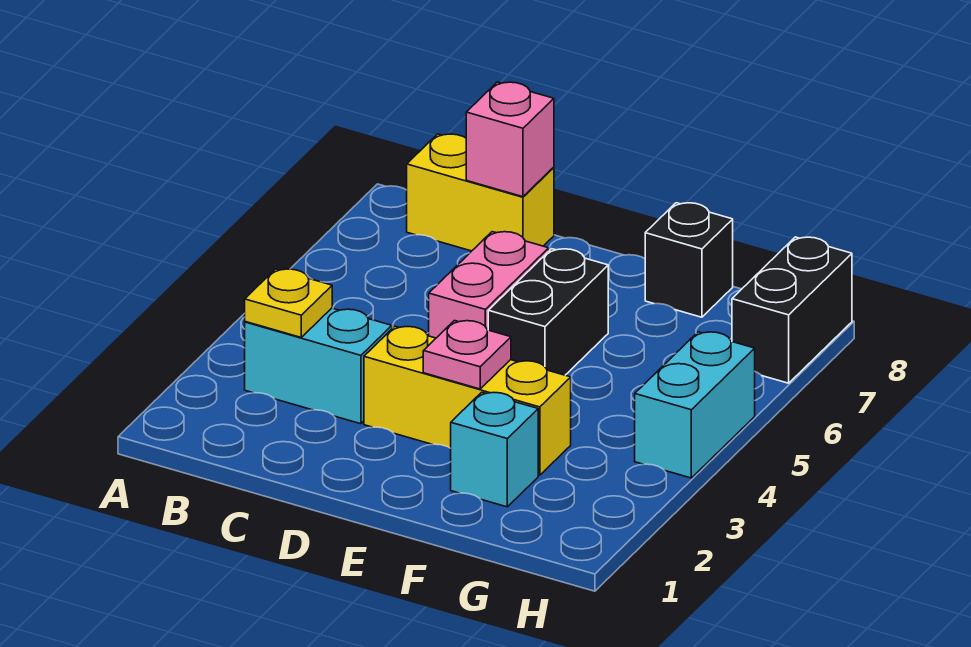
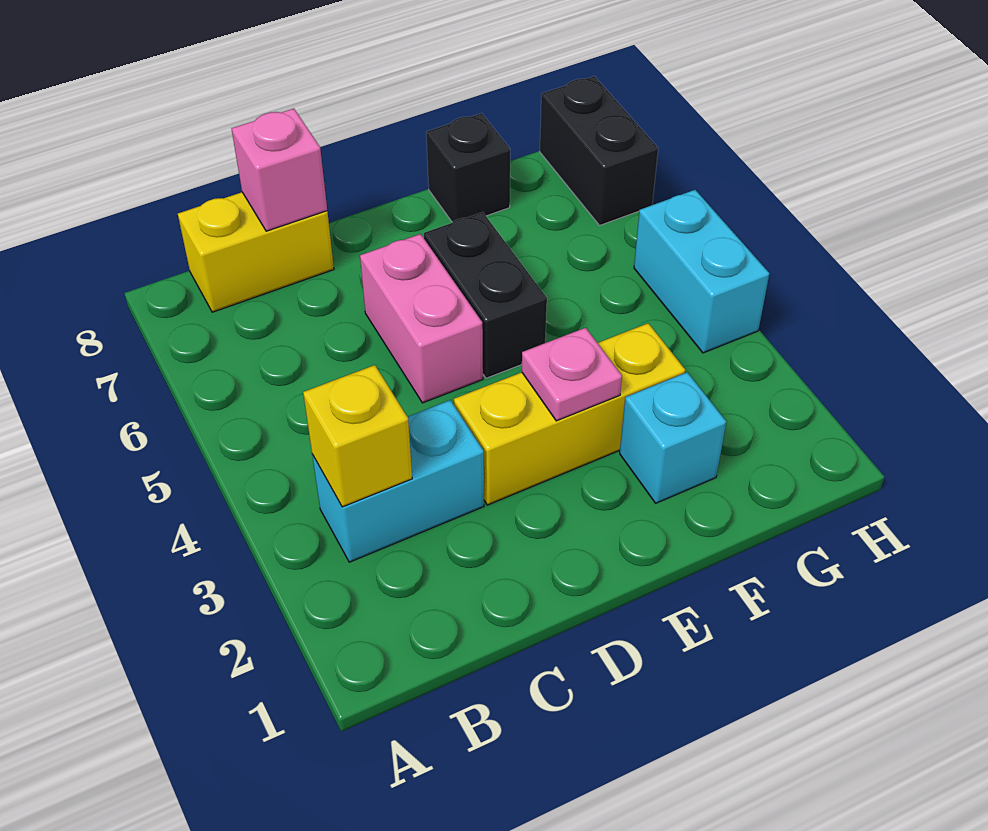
yellow plate B3 level 2 -> yellow brick B3 level 2

